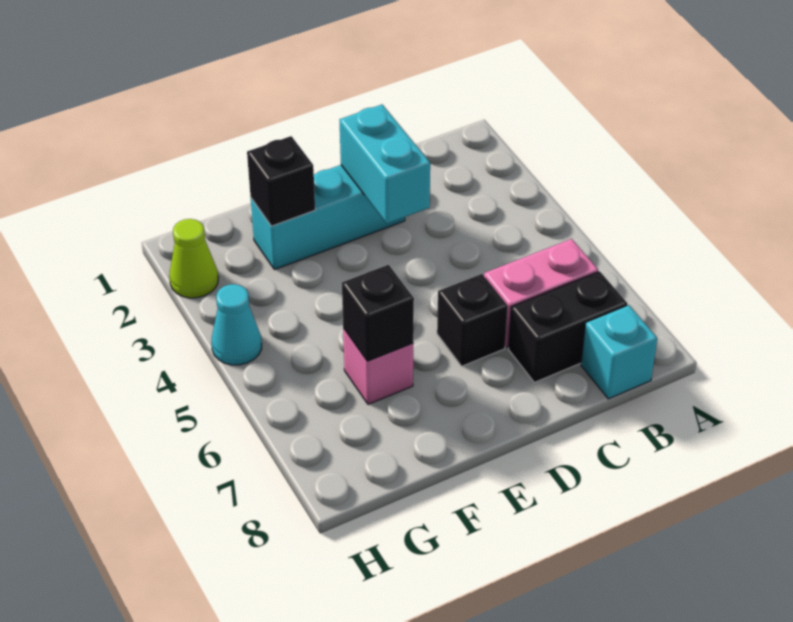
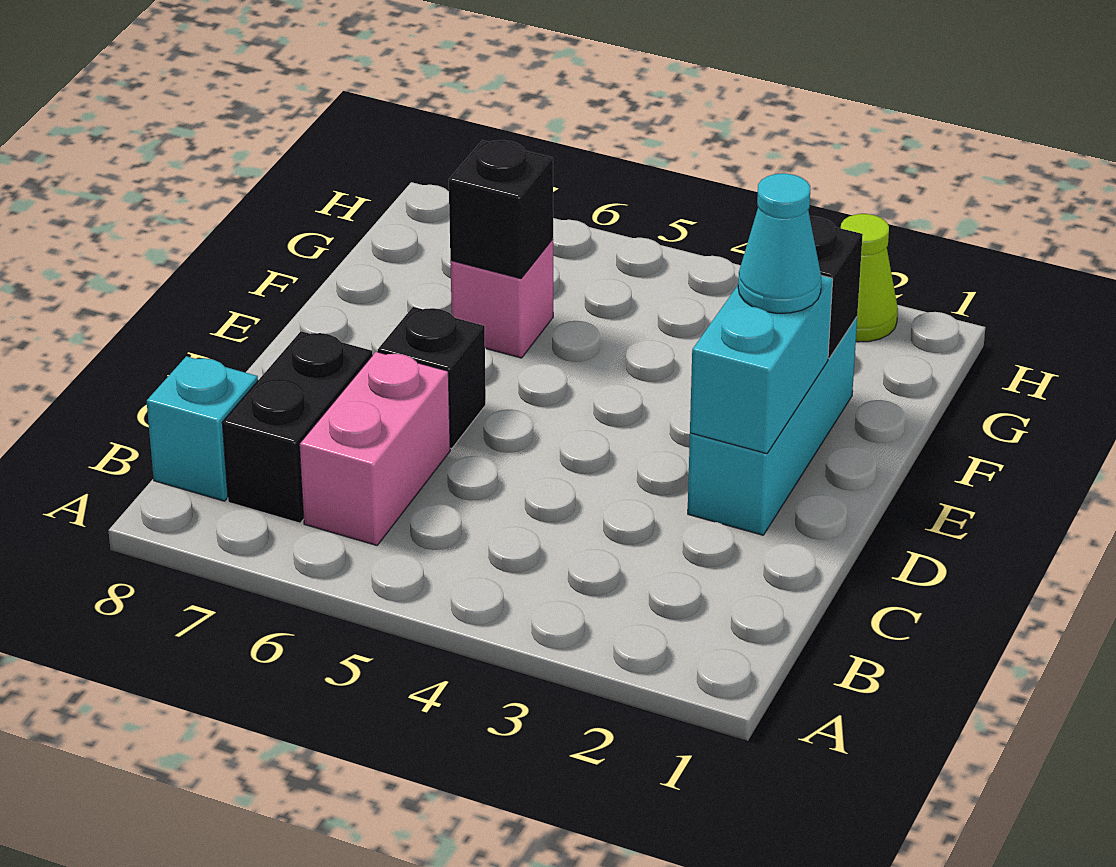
cyan brick D2:D3 level 2 -> cyan brick D2:E2 level 2
cyan cone H4 level 1 -> cyan cone E2 level 3

